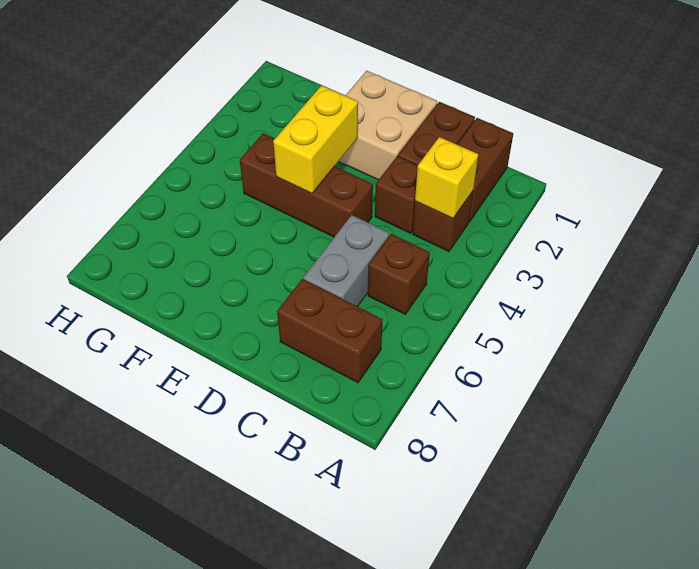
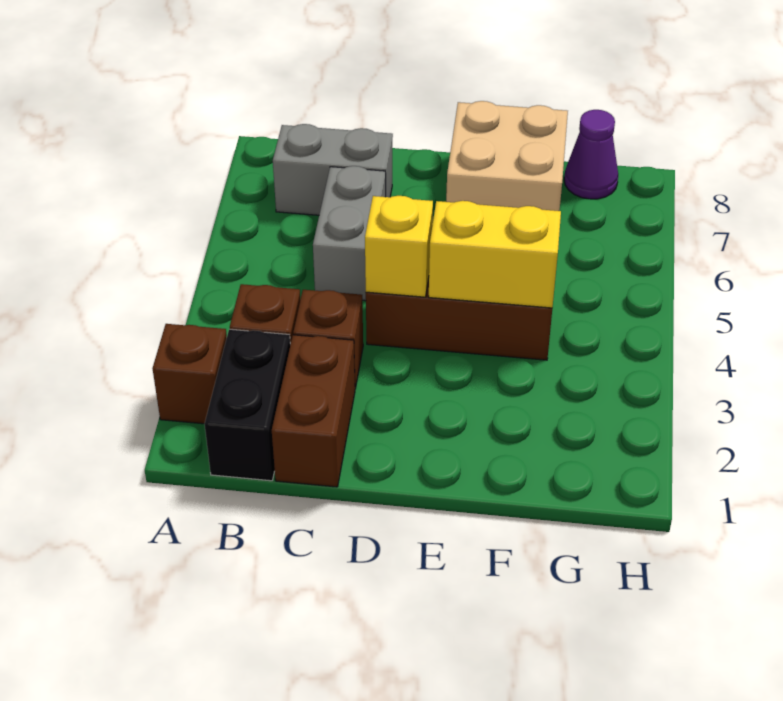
brown brick B1:B2 level 1 -> black brick B1:B2 level 1
yellow brick B3 level 2 -> yellow brick D4 level 2
brown brick B5 level 1 -> brown brick A2 level 1
brown brick B7:C7 level 1 -> grey brick B7:C7 level 1
tan brick D1:E2 level 1 -> tan brick E7:F8 level 1
yellow brick E3:E4 level 2 -> yellow brick E4:F4 level 2
none -> purple cone G8 level 1

